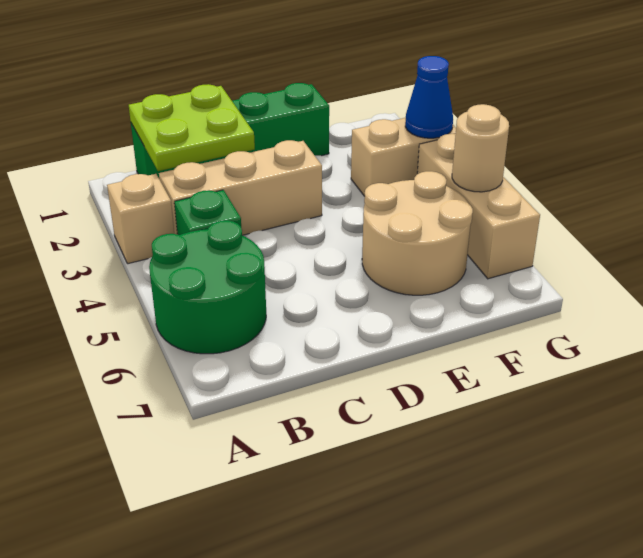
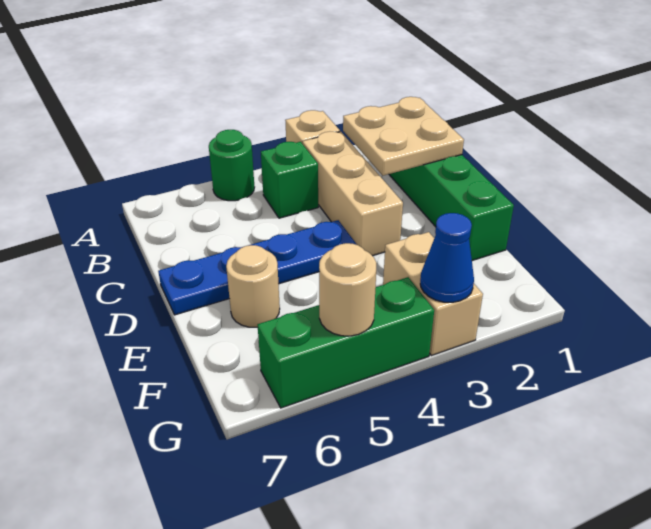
green round brick A5:B6 level 1 -> green round brick A5 level 1
lime plate B1:C2 level 2 -> tan plate B1:C2 level 2
none -> blue plate D4:D7 level 1
tan round brick E5:F6 level 1 -> tan round brick E6 level 1
tan brick G4:G6 level 1 -> green brick G4:G6 level 1

